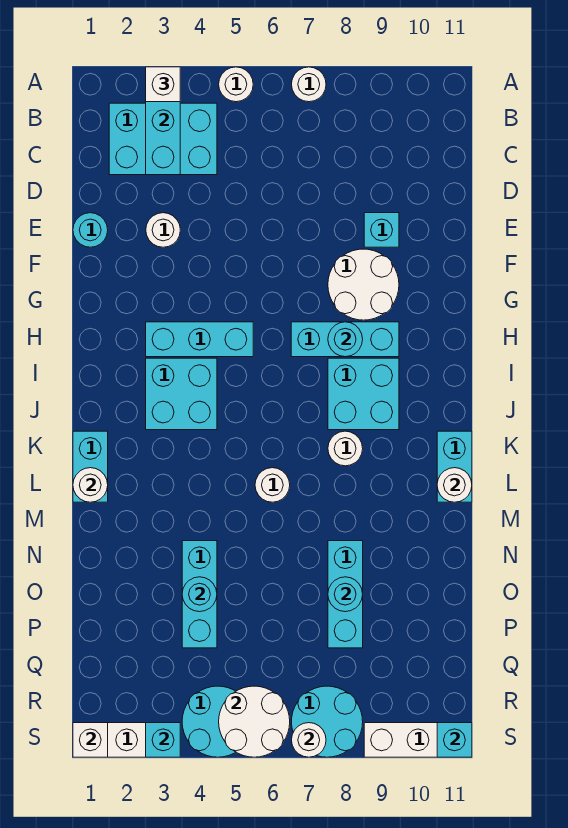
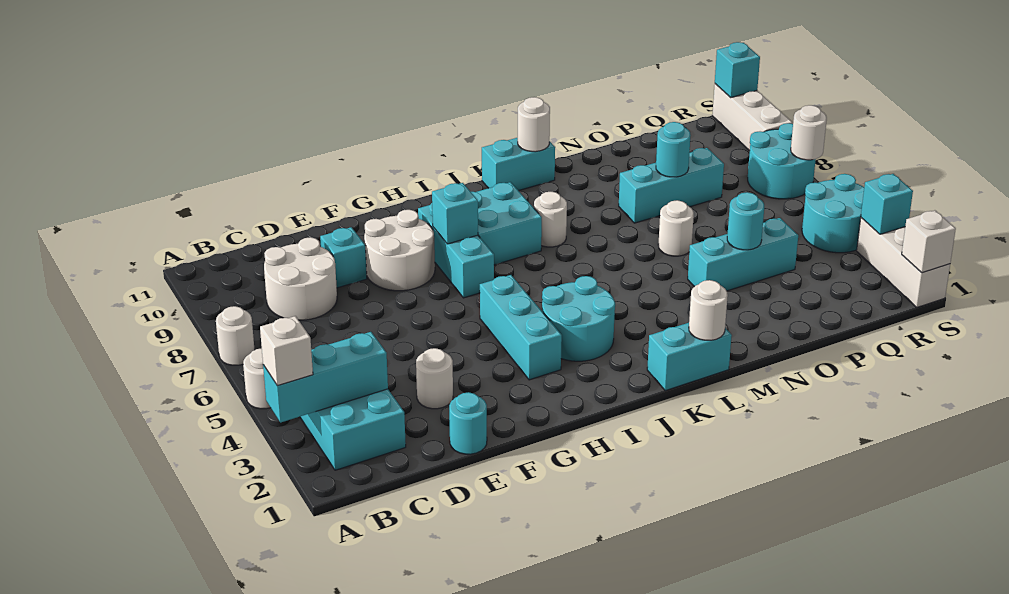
cyan round brick H8 level 2 -> cyan brick H8 level 2
cyan brick I3:J4 level 1 -> cyan round brick I3:J4 level 1
white round brick L6 level 1 -> white round brick N6 level 1
white round brick R5:S6 level 2 -> white round brick C8:D9 level 1

